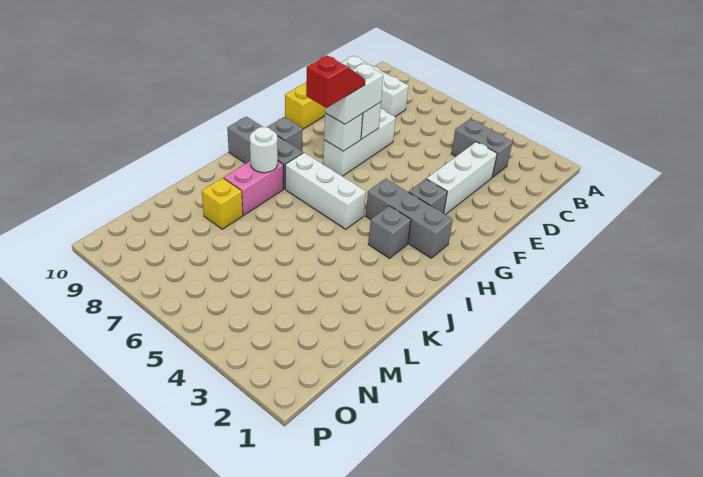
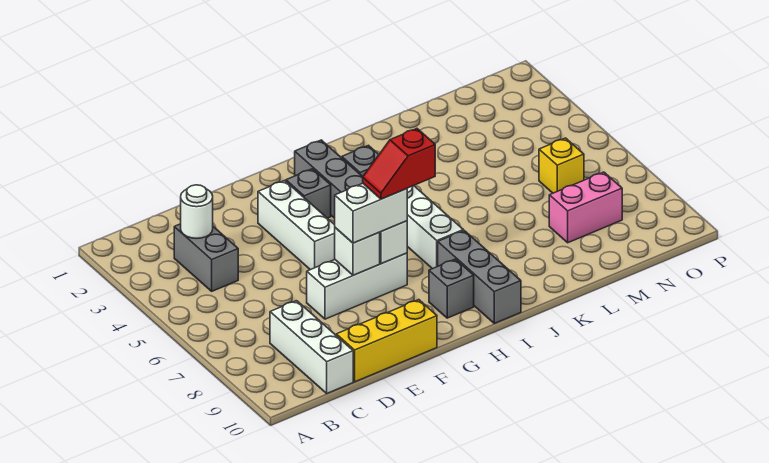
white brick D3:F3 level 1 -> white brick F3:F5 level 1
pink brick J8:K8 level 1 -> pink brick M8:N8 level 1
white round brick J8 level 2 -> white round brick C3 level 2
yellow brick L8 level 1 -> yellow brick N6 level 1

